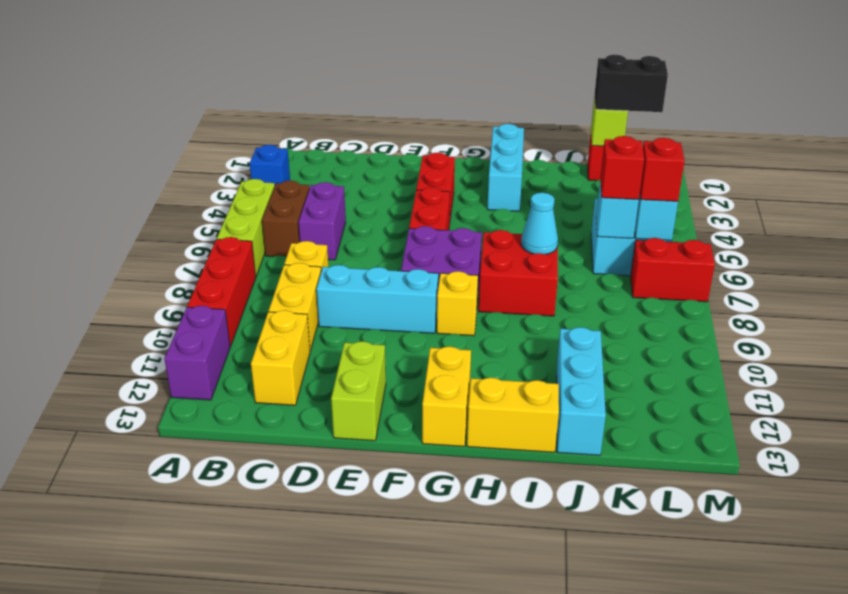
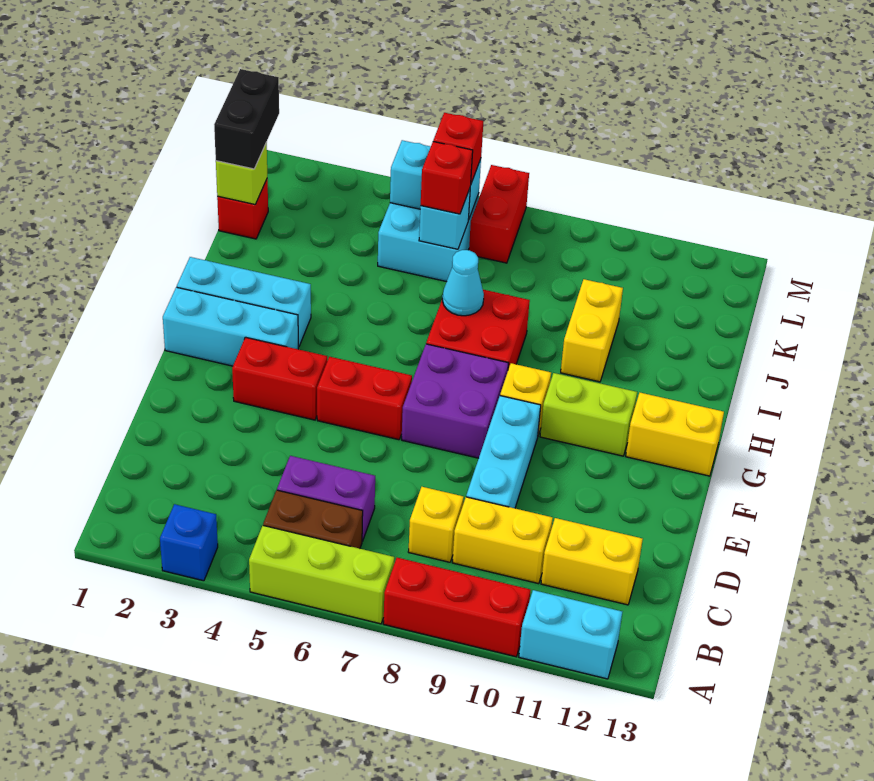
purple brick A11:A12 level 1 -> cyan brick A11:A12 level 1
lime brick E12:E13 level 1 -> lime brick G10:G11 level 1
yellow brick H13:I13 level 1 -> yellow brick I10:J10 level 1
cyan brick J11:J13 level 1 -> cyan brick G1:G3 level 1

